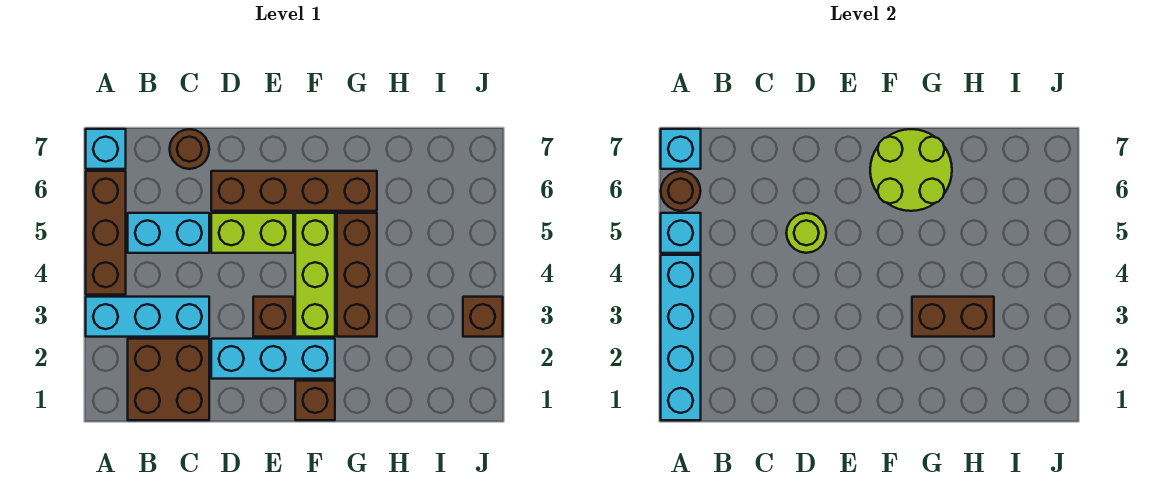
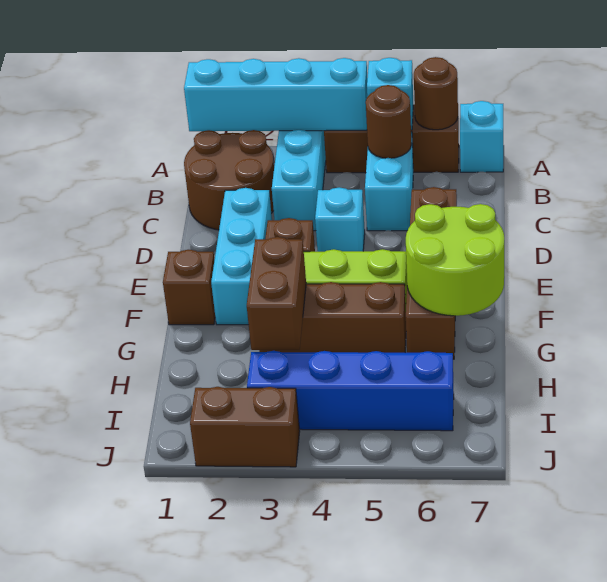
cyan brick A7 level 2 -> cyan brick D4 level 1
brown brick B1:C2 level 1 -> brown round brick B1:C2 level 1
brown round brick C7 level 1 -> brown round brick B5 level 2
lime brick D5:E5 level 1 -> none
lime round brick D5 level 2 -> none
none -> blue brick I3:I6 level 1
brown brick J3 level 1 -> brown brick J2:J3 level 1

